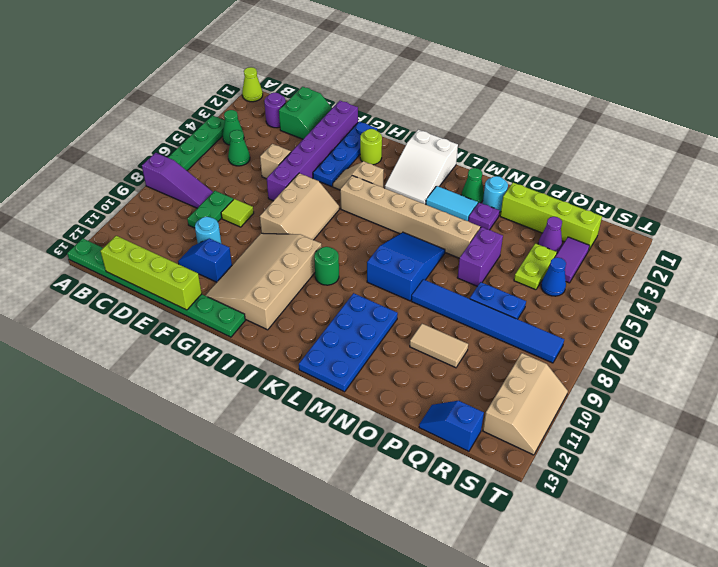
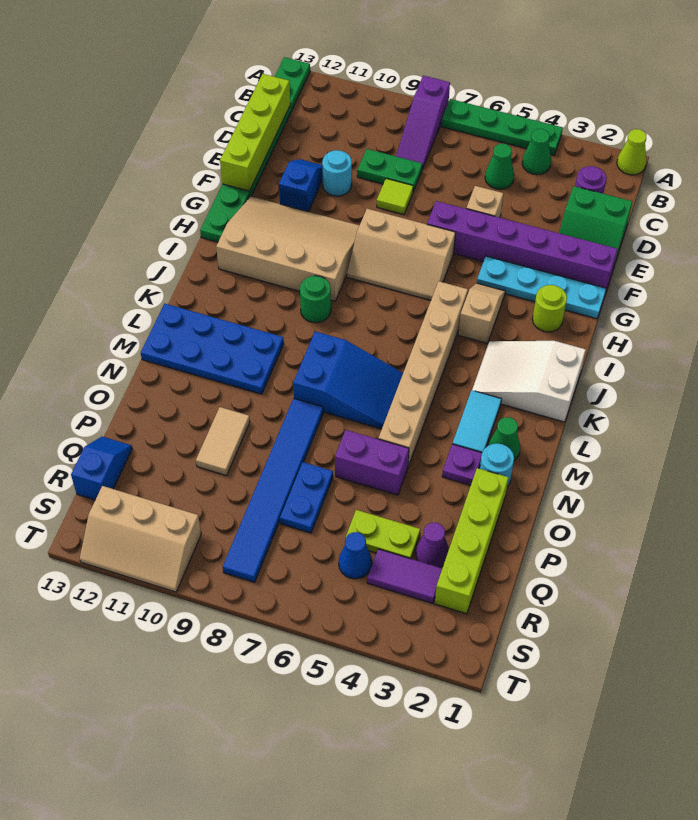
blue plate G1:G4 level 1 -> cyan plate G1:G4 level 1

